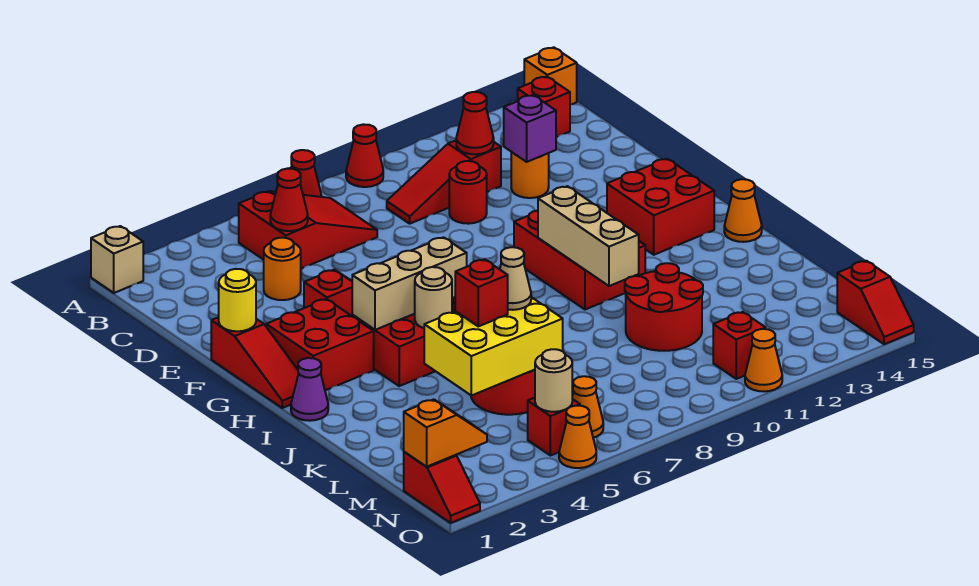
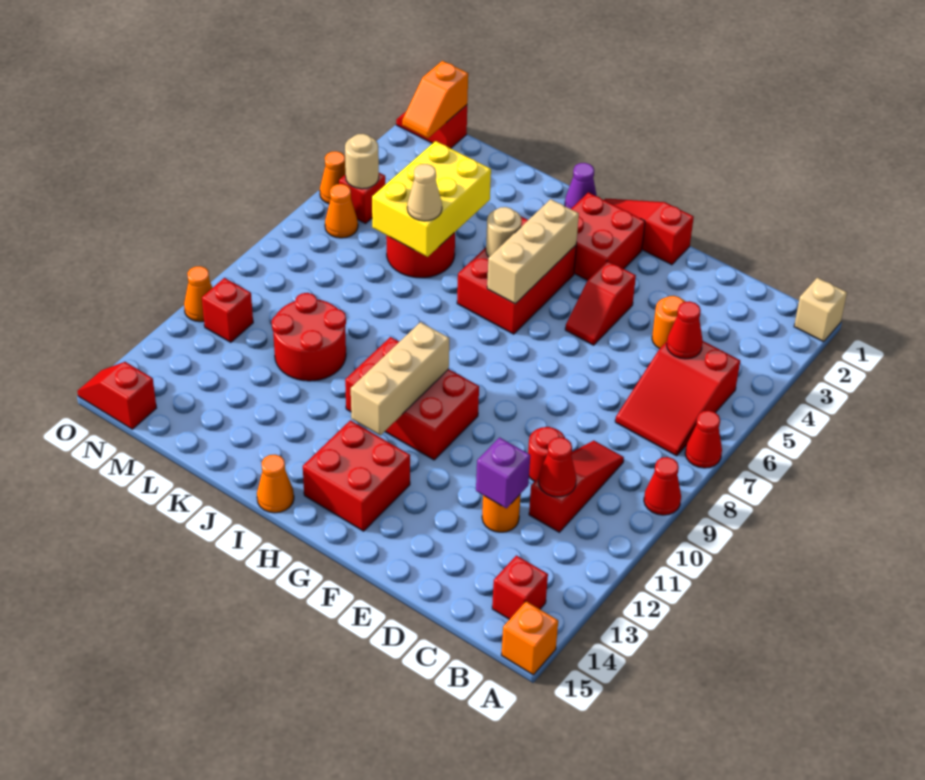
yellow round brick F1 level 2 -> none
tan brick H10:J10 level 2 -> tan brick H10:H12 level 2
red brick K5 level 3 -> none

